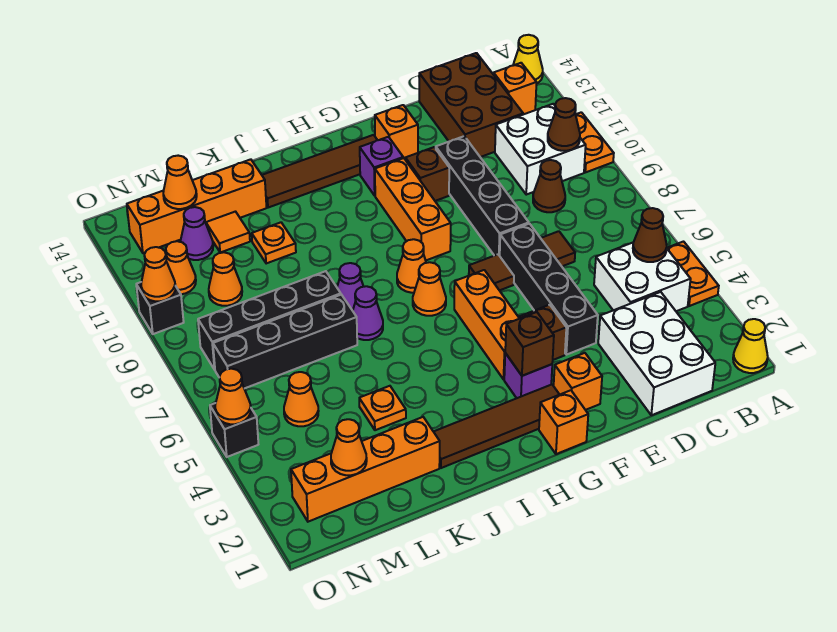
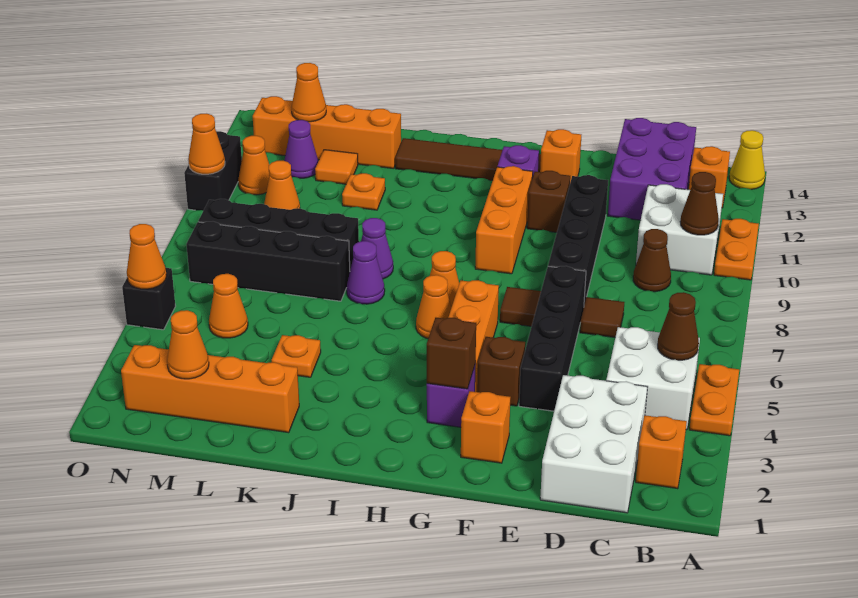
yellow cone A1 level 1 -> none
brown brick C12:D14 level 1 -> purple brick C12:D14 level 1
orange brick G1 level 1 -> orange brick B2 level 1
brown tile G2:J2 level 1 -> none
orange cone H8 level 1 -> orange cone H6 level 1
black brick O10 level 1 -> black brick O10:O11 level 1

